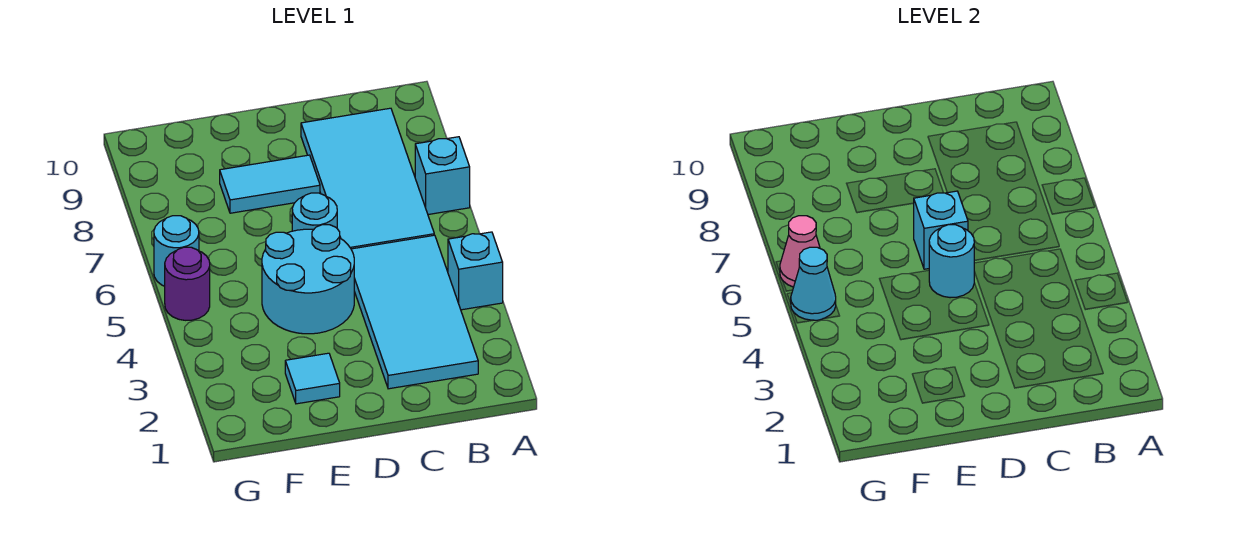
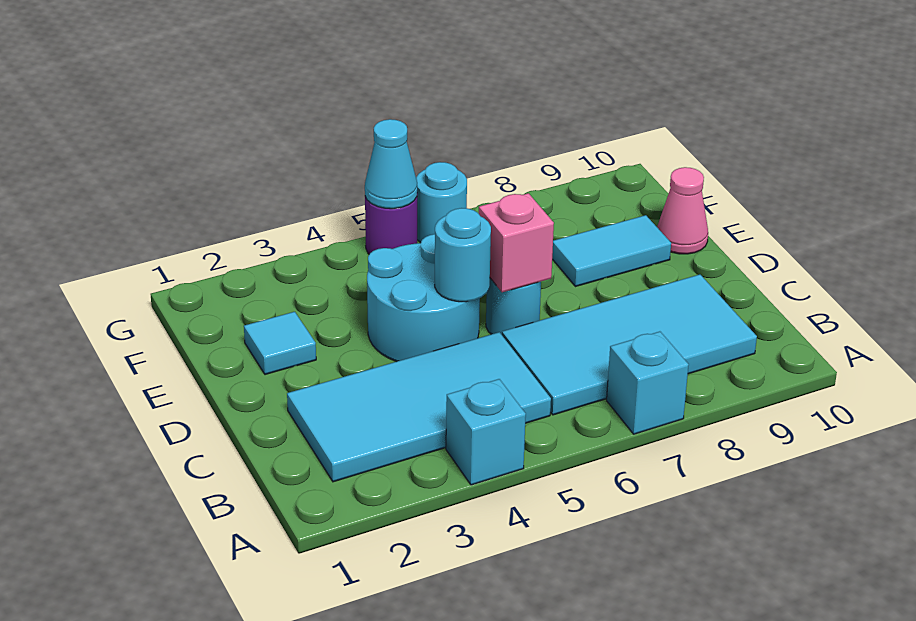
cyan brick D6 level 2 -> pink brick D6 level 2
cyan tile D8:E8 level 1 -> cyan tile E8:E9 level 1
pink cone G6 level 2 -> pink cone E10 level 1

